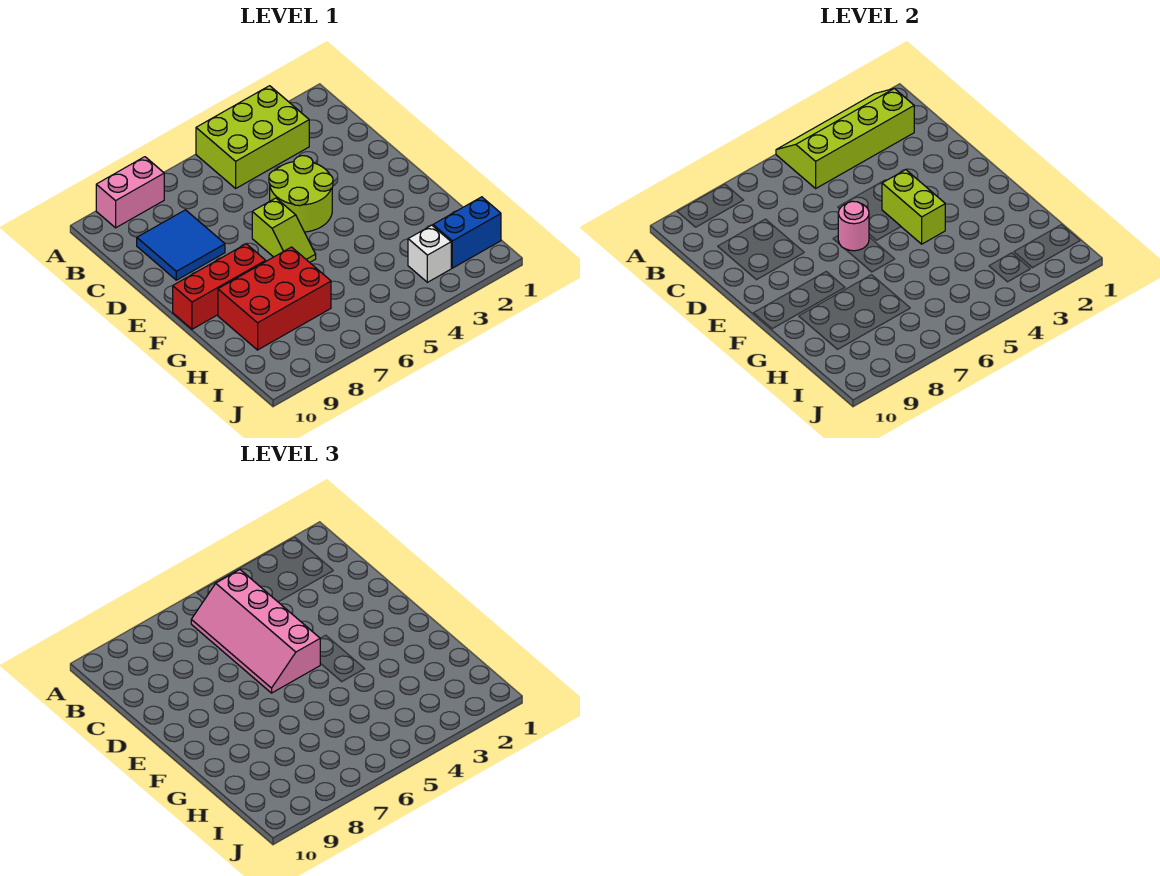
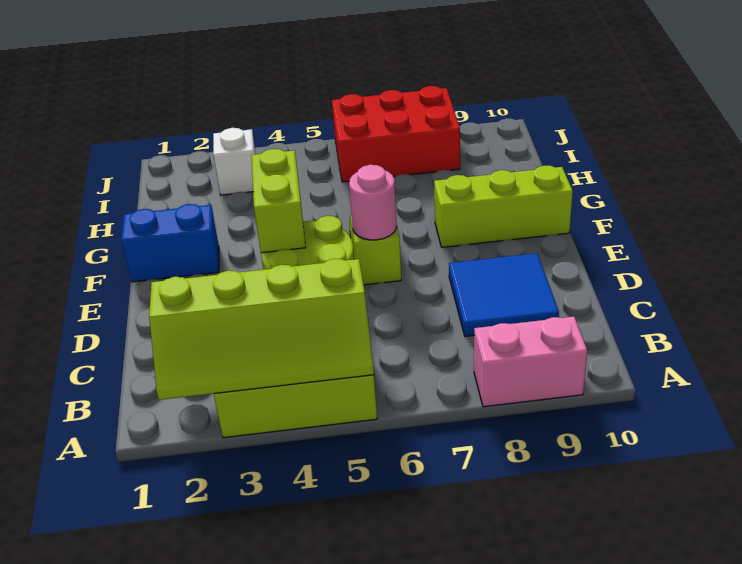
pink slope B5:E6 level 3 top 5 -> none
red brick F8:F10 level 1 -> lime brick F8:F10 level 1
red brick G7:H9 level 1 -> red brick I6:J8 level 1
blue brick I1:I2 level 1 -> blue brick F1:F2 level 1

